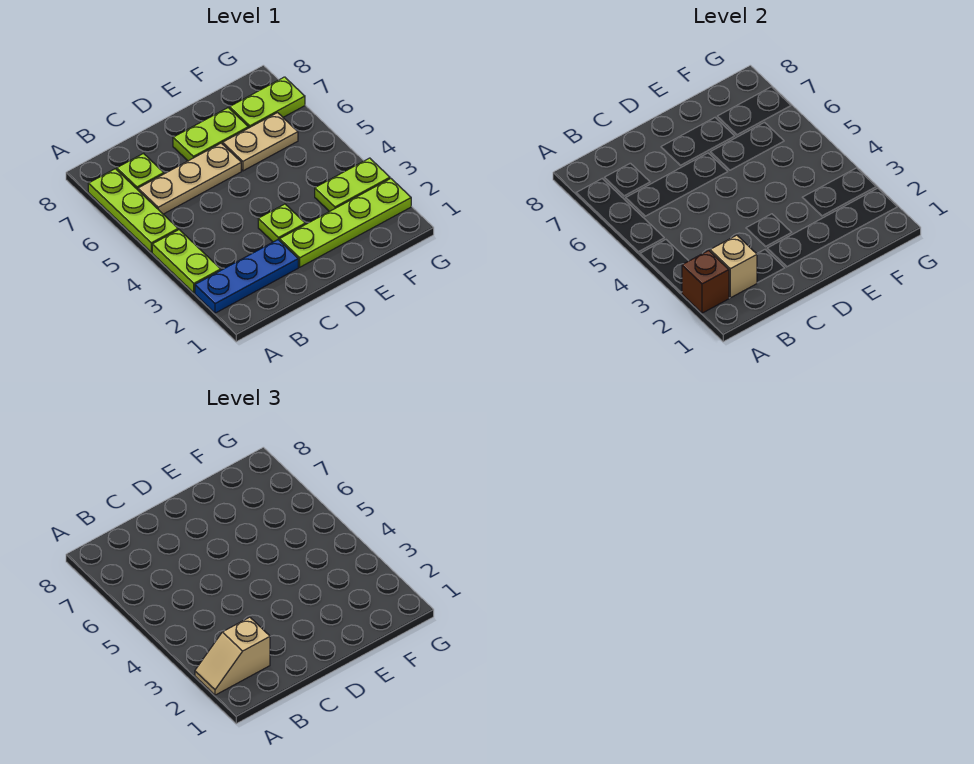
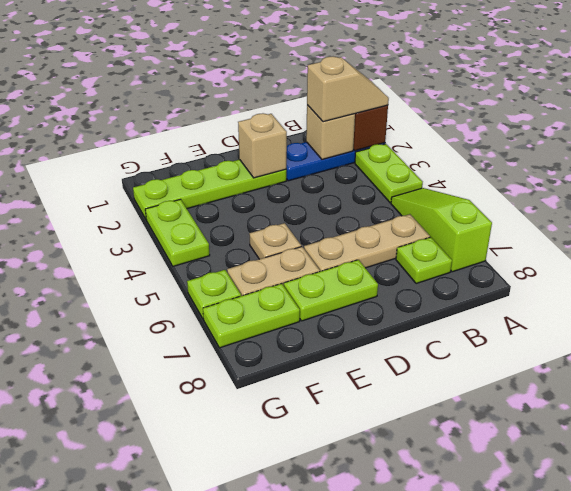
lime plate A5:A7 level 1 -> lime slope A5:A7 level 1 top 7
none -> tan brick D2 level 2
lime plate D3 level 1 -> lime plate G6 level 1
none -> tan plate E5 level 1
lime plate F3:G3 level 1 -> lime plate G3:G4 level 1

